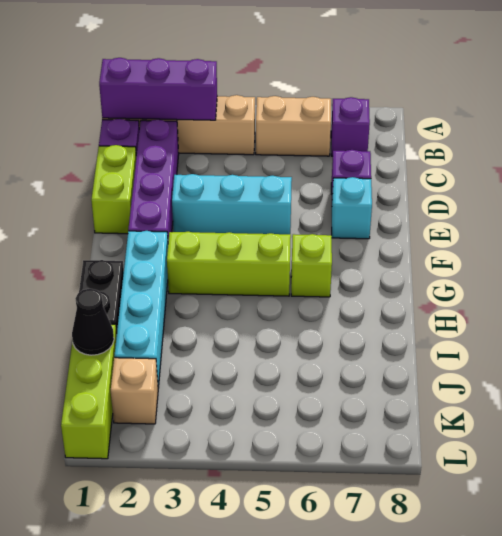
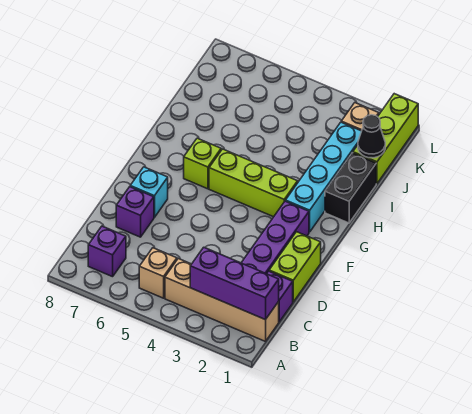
tan brick B5:B6 level 1 -> tan brick B5 level 1
cyan brick E3:E5 level 1 -> none

